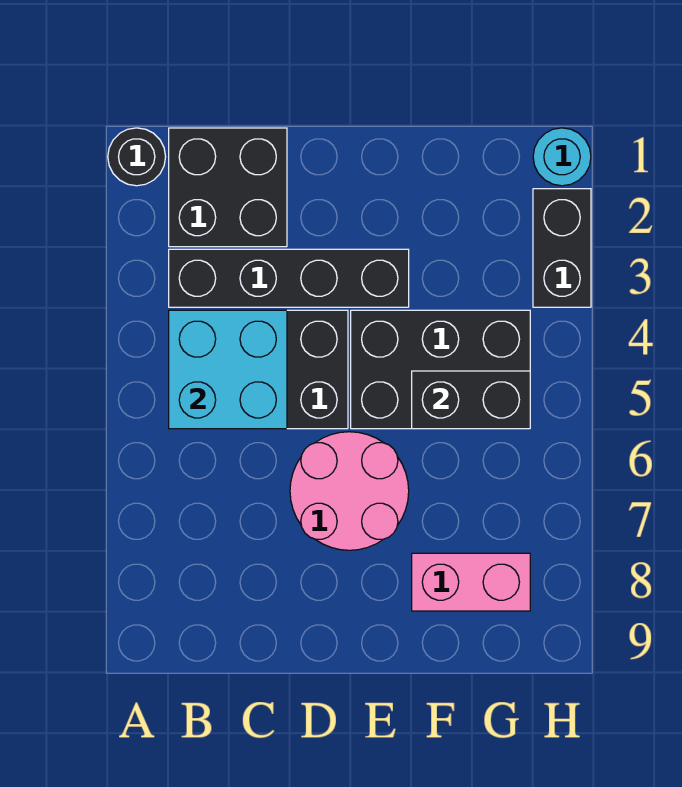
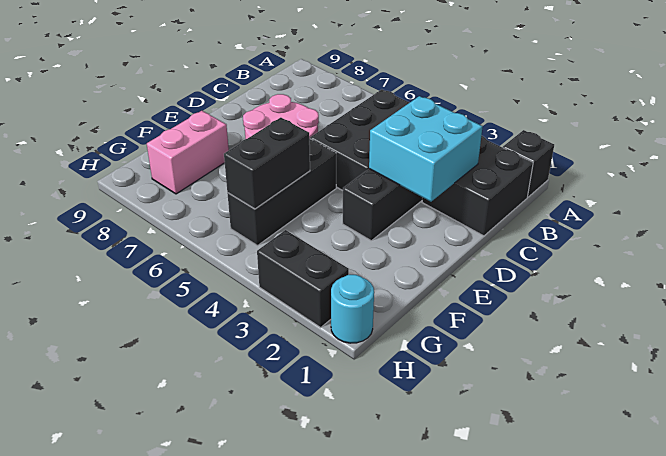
black round brick A1 level 1 -> black brick A1 level 1
cyan brick B4:C5 level 2 -> cyan brick C2:D3 level 2
black brick E4:G5 level 1 -> black brick E5:G5 level 1

